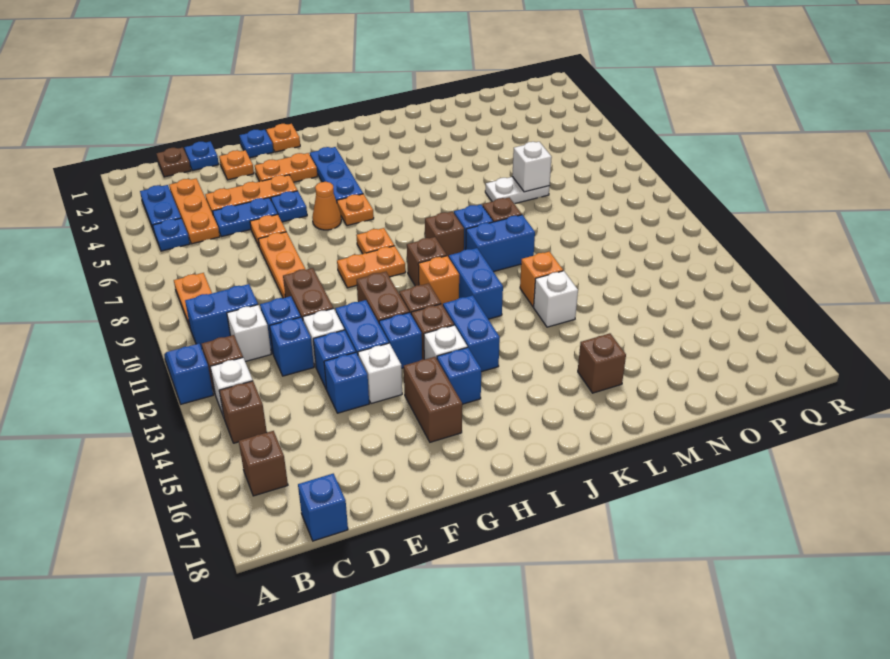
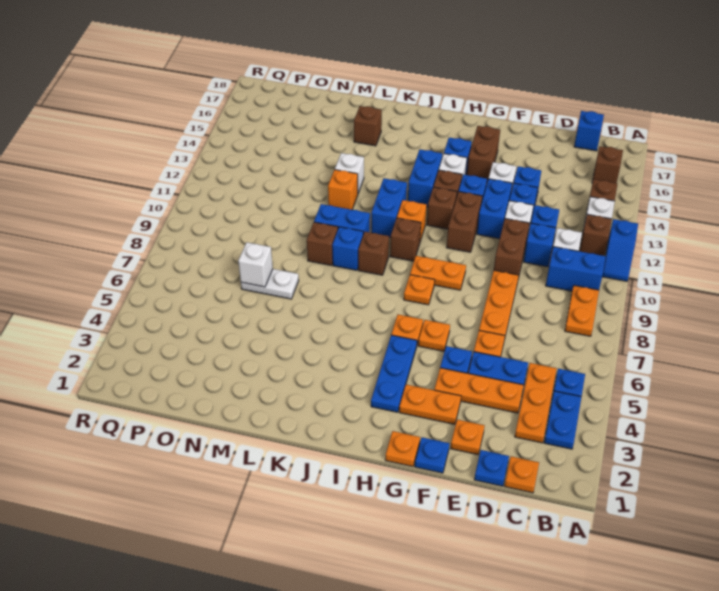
brown plate C1 level 1 -> orange plate C1 level 1
orange cone G6 level 1 -> orange plate G6 level 1

